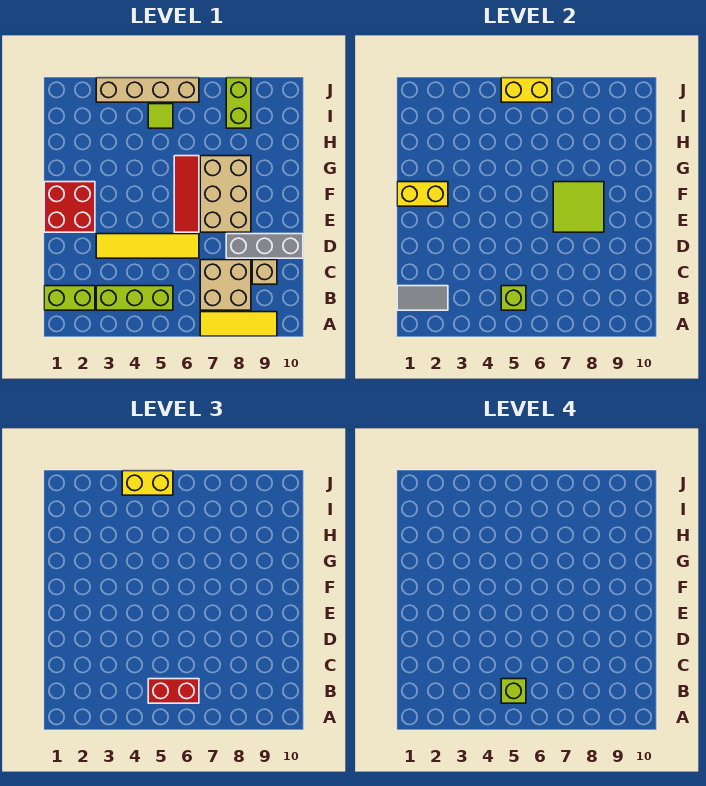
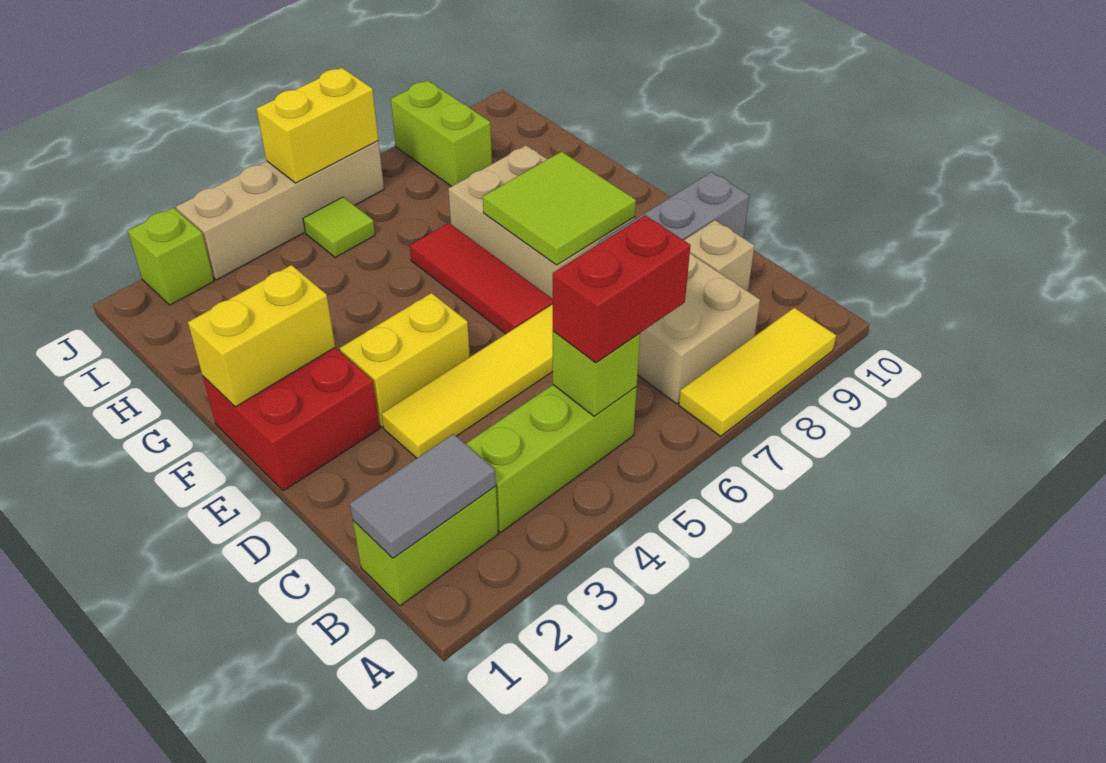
lime brick B5 level 4 -> lime brick J2 level 1
yellow brick J4:J5 level 3 -> yellow brick E3:E4 level 1

